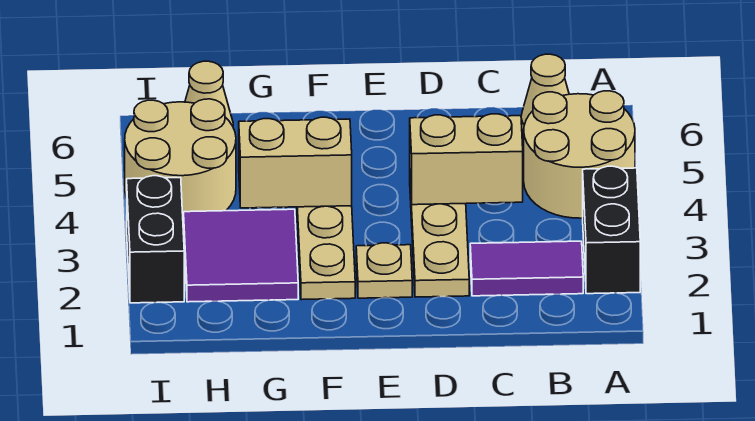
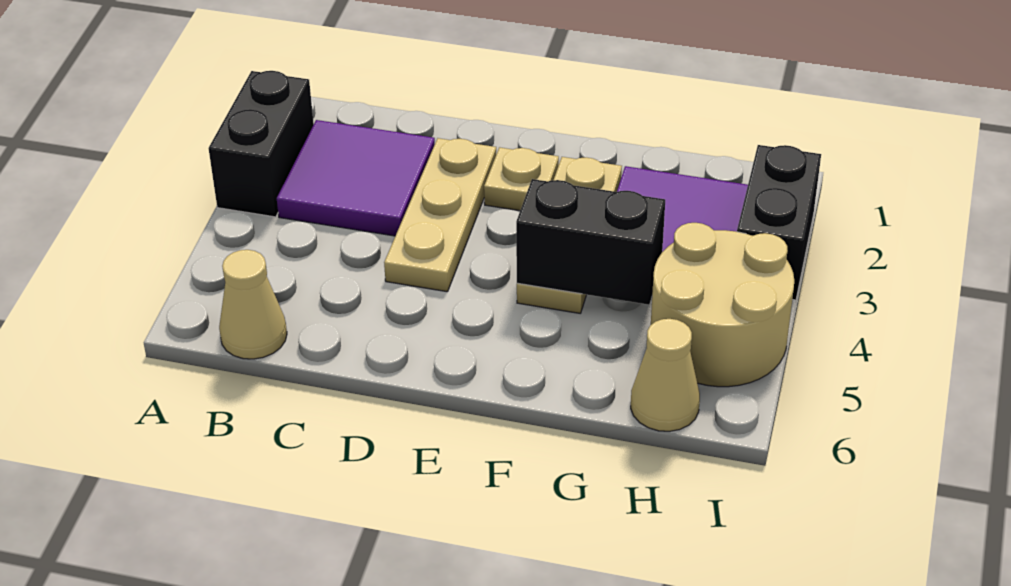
tan round brick A4:B5 level 1 -> none
purple tile B2:C2 level 1 -> purple tile B2:C3 level 1
tan brick C4:D4 level 2 -> none
tan brick F4:G4 level 2 -> black brick F4:G4 level 2

